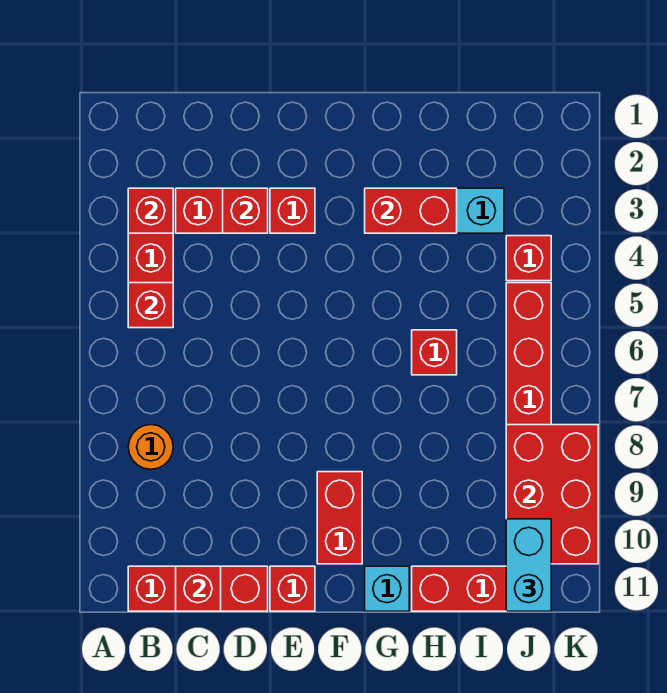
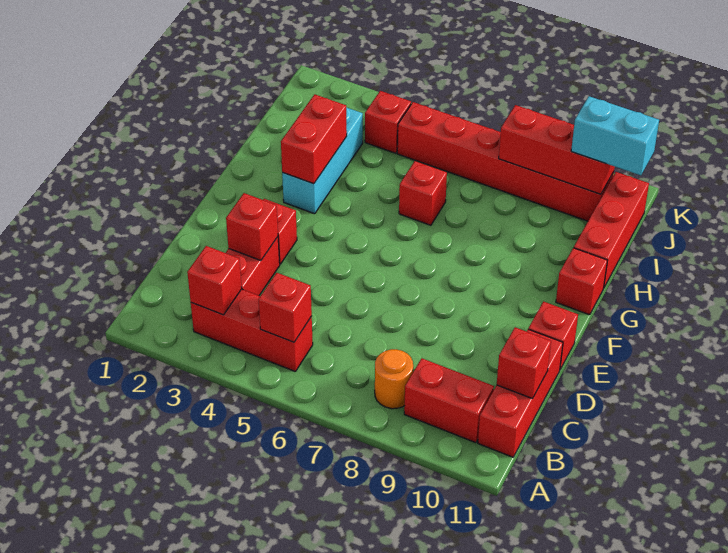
red brick F9:F10 level 1 -> red brick B9:B10 level 1
cyan brick G11 level 1 -> red brick G11 level 1
red brick J8:K10 level 2 -> red brick J8:J10 level 2

